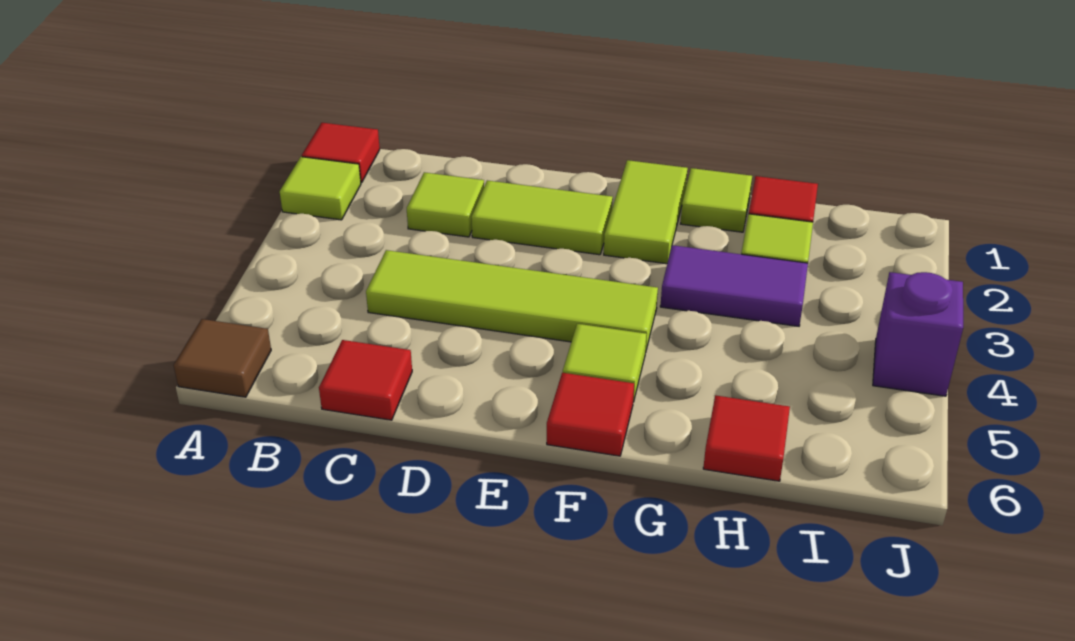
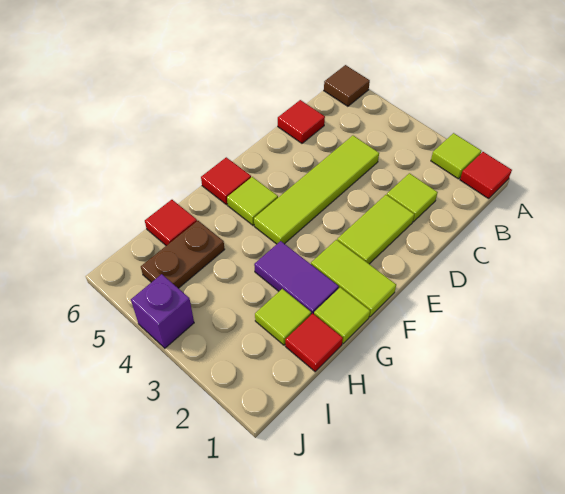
purple tile G3:H3 level 1 -> purple tile G2:G3 level 1
none -> brown plate H5:I5 level 1

